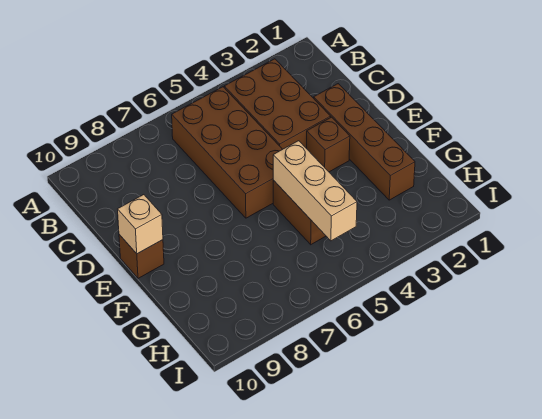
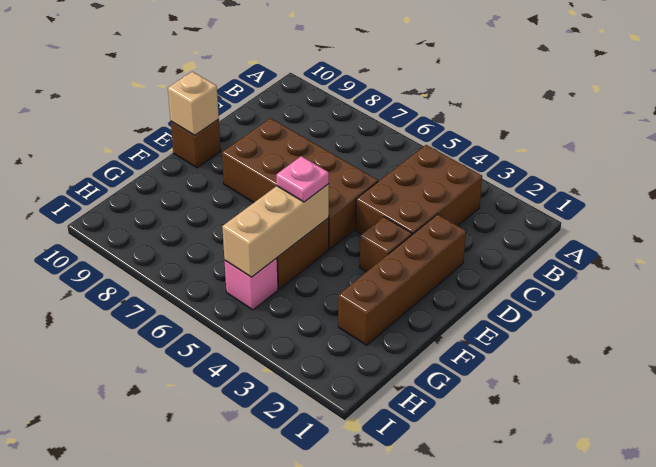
brown brick B5:E6 level 1 -> brown brick D5:E8 level 1
none -> pink plate F5 level 3
none -> pink brick H5 level 1

